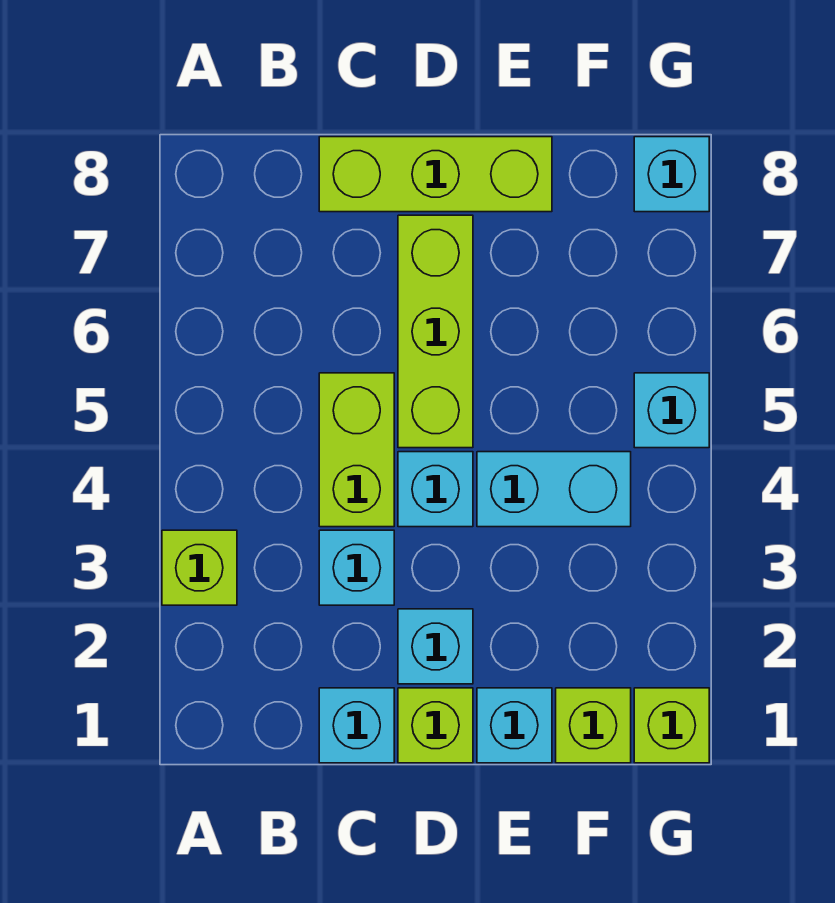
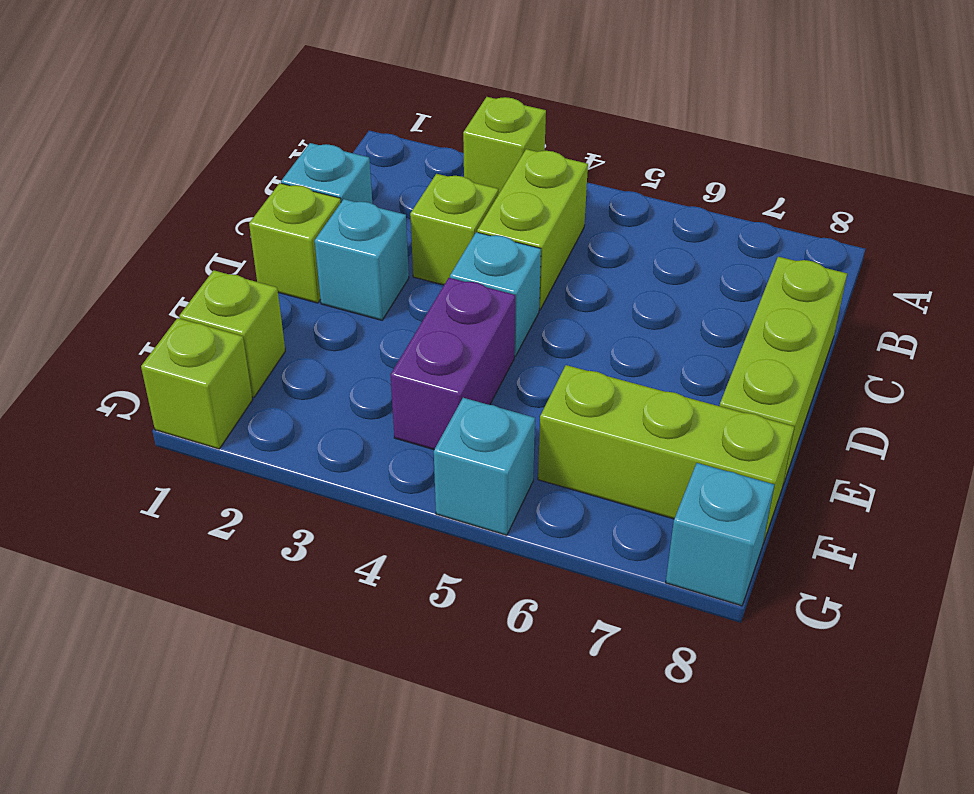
cyan brick C3 level 1 -> lime brick C3 level 1
lime brick C4:C5 level 1 -> lime brick B4:C4 level 1
lime brick D5:D7 level 1 -> lime brick F6:F8 level 1
cyan brick E1 level 1 -> none
cyan brick E4:F4 level 1 -> purple brick E4:F4 level 1

